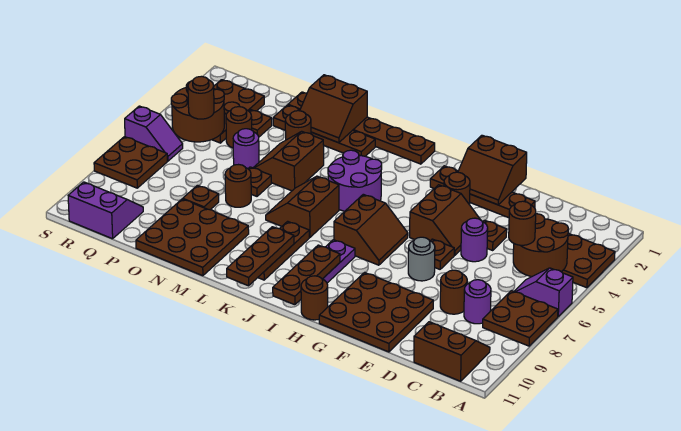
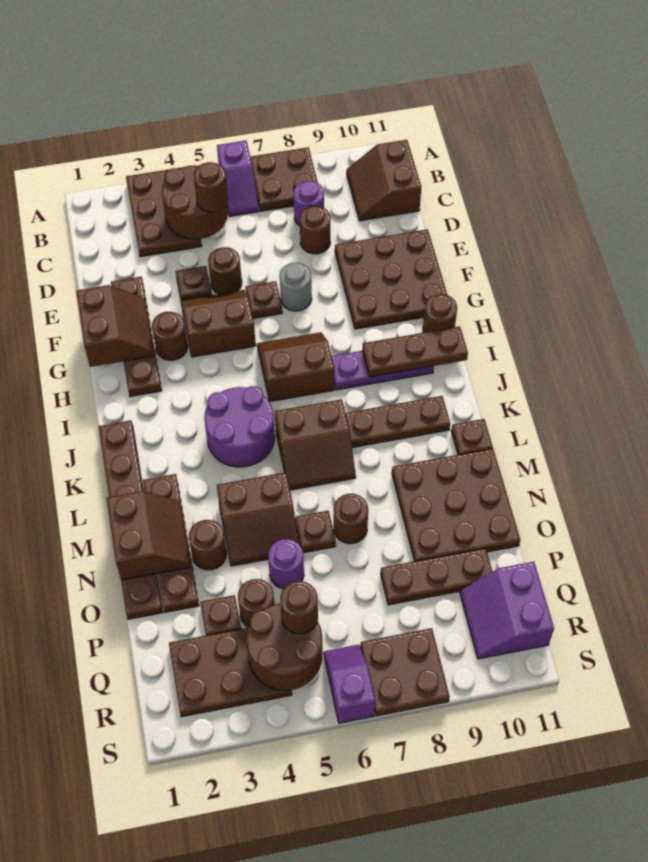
purple round brick E5 level 1 -> brown round brick E5 level 1
brown plate K9:K11 level 2 -> brown plate P8:P10 level 1
brown plate O8 level 1 -> brown plate L11 level 1

